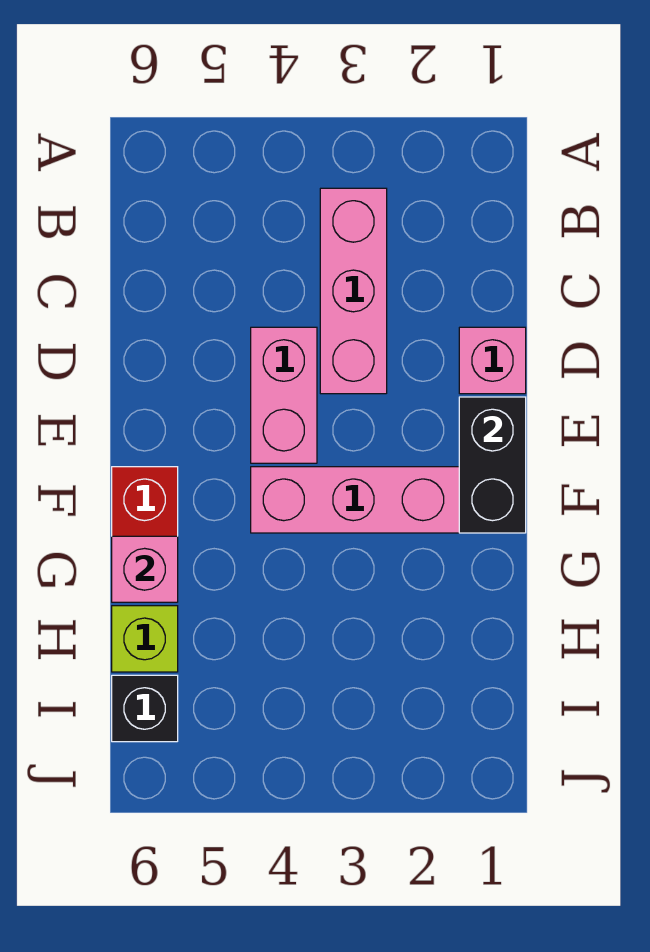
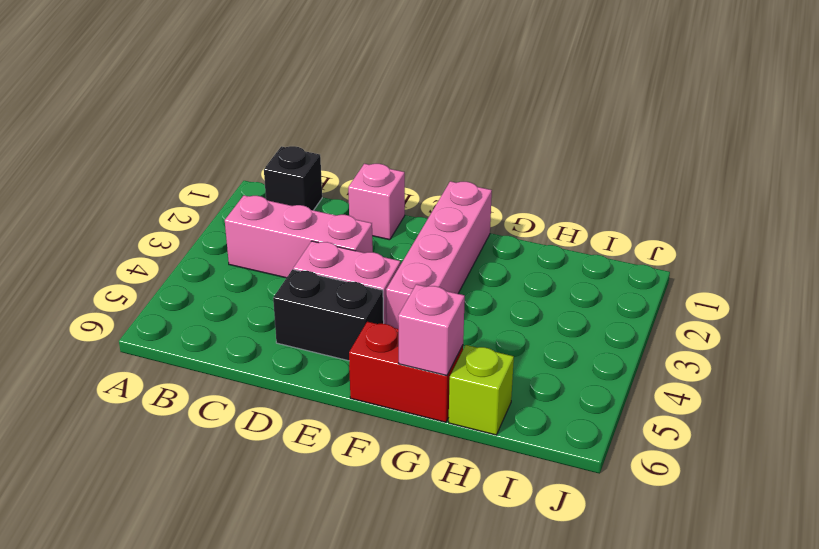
black brick E1:F1 level 2 -> black brick D5:E5 level 1
black brick I6 level 1 -> black brick B1 level 1

